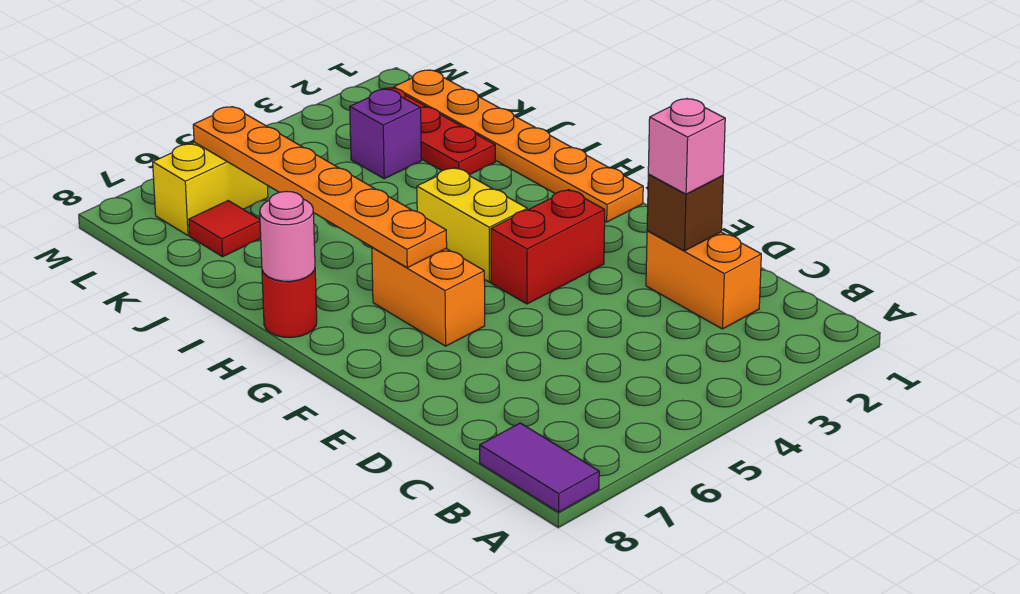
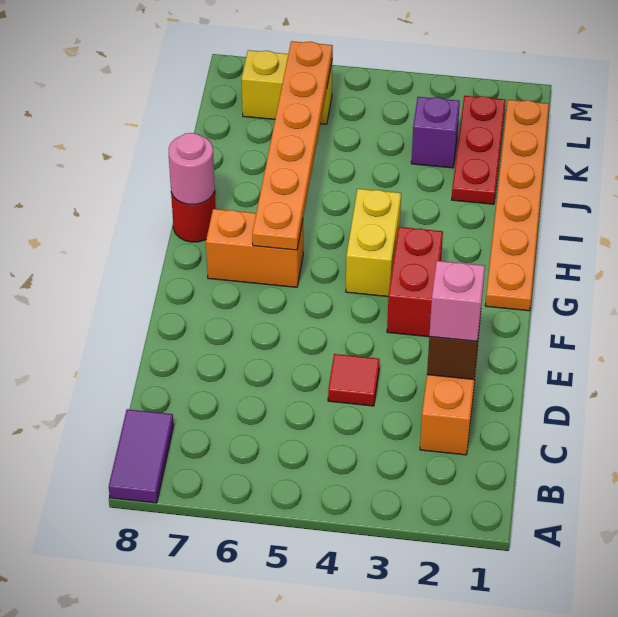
red brick F3:F4 level 1 -> red brick F3:G3 level 1
orange brick F6:G6 level 1 -> orange brick G6:G7 level 1
red tile K7 level 1 -> red tile D4 level 1

